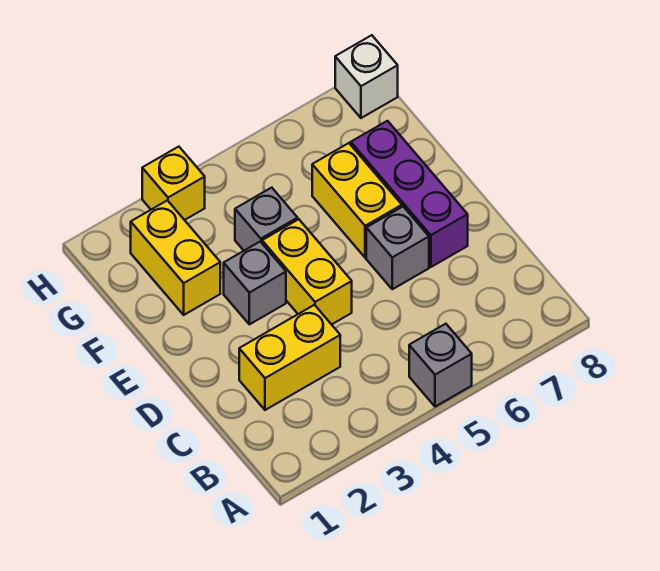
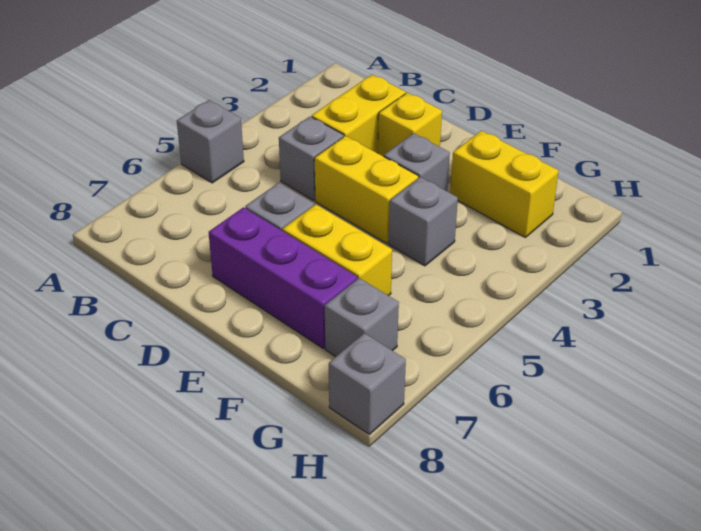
none -> grey brick C4 level 1
none -> grey brick G7 level 1
yellow brick H3 level 1 -> yellow brick D2 level 1
white brick H8 level 1 -> grey brick H8 level 1

